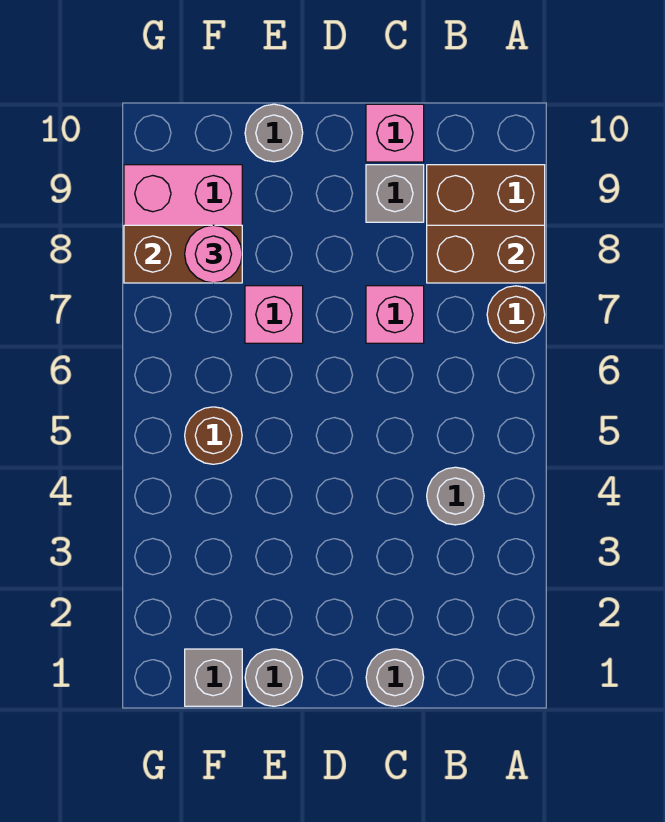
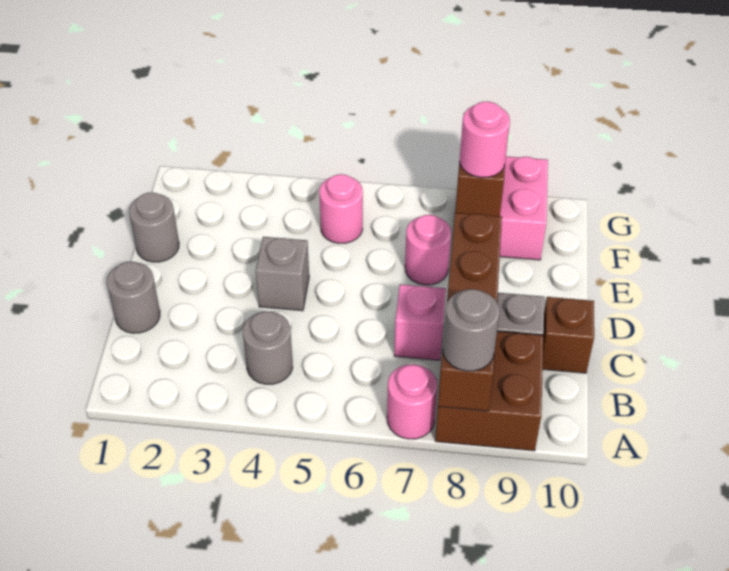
brown round brick A7 level 1 -> pink round brick A7 level 1
brown brick A8:B8 level 2 -> brown brick A8:D8 level 2
pink brick C10 level 1 -> brown brick C10 level 1
pink brick E7 level 1 -> pink round brick E7 level 1
grey round brick E10 level 1 -> grey round brick A8 level 3
grey brick F1 level 1 -> grey brick D4 level 1
brown round brick F5 level 1 -> pink round brick F5 level 1

